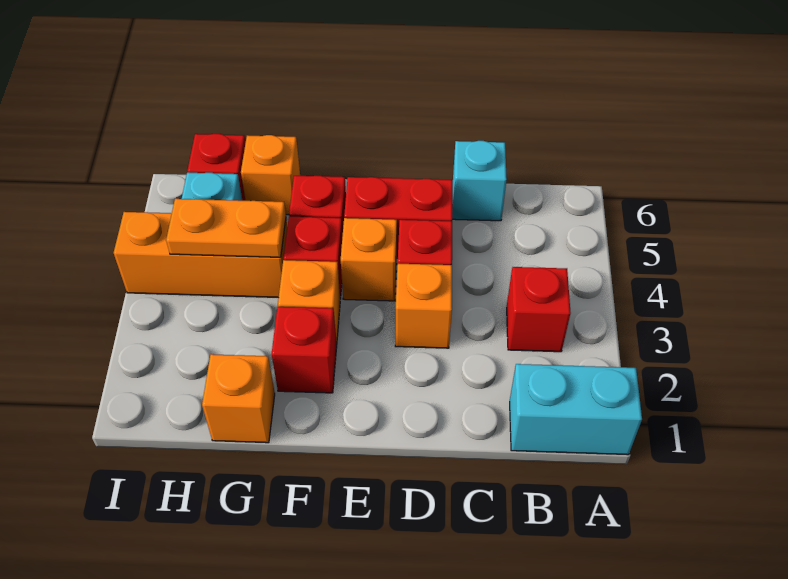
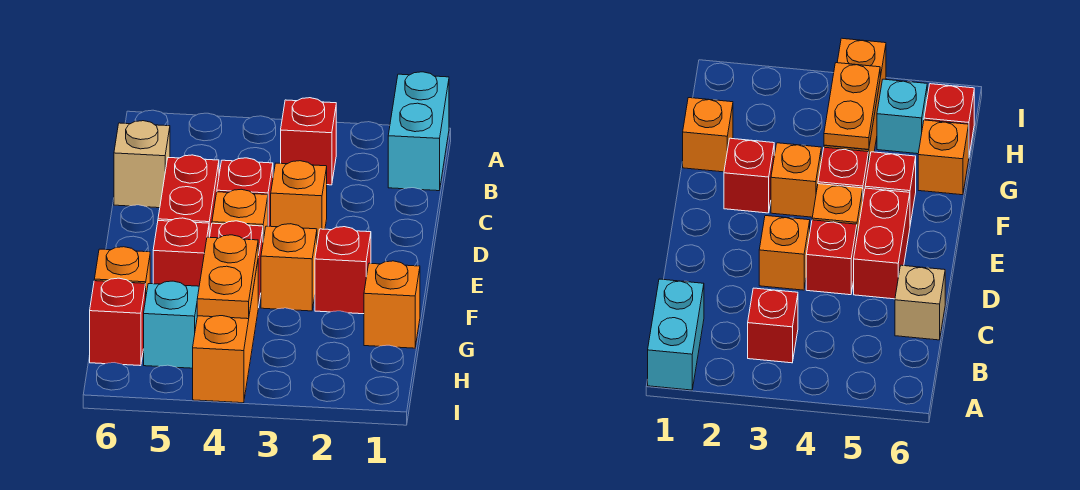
cyan brick C6 level 1 -> tan brick C6 level 1

